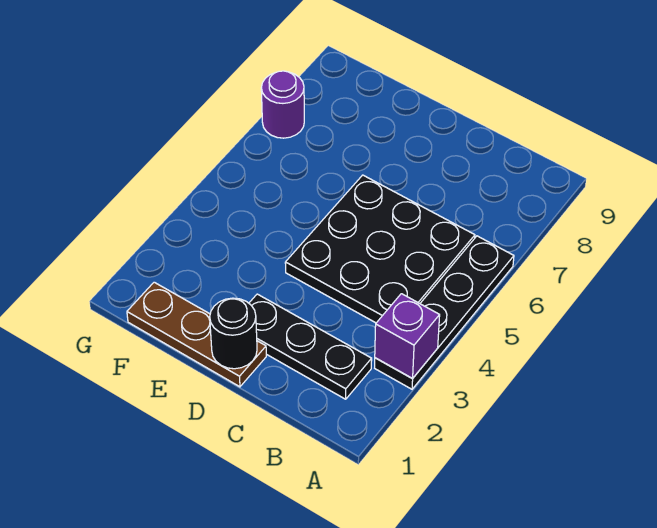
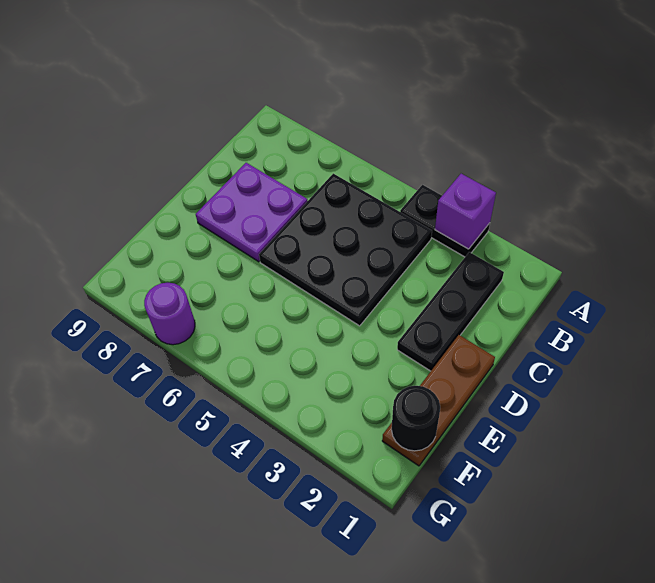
black plate A3:A6 level 1 -> black plate A3:A4 level 1
none -> purple plate C7:D8 level 1
black round brick D1 level 2 -> black round brick F1 level 2

